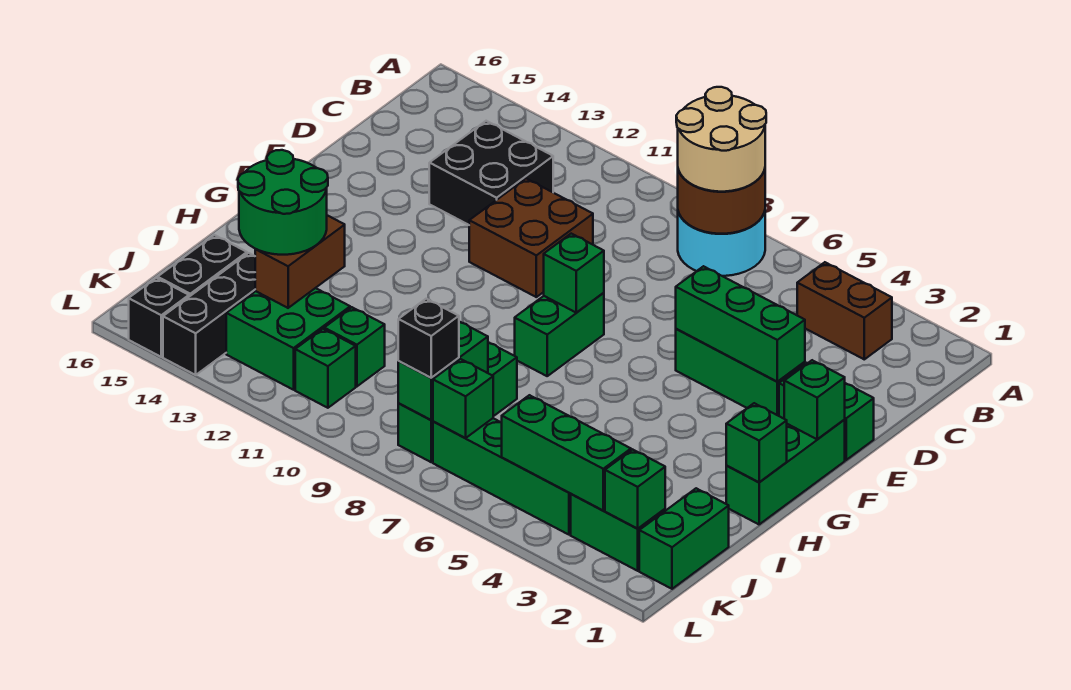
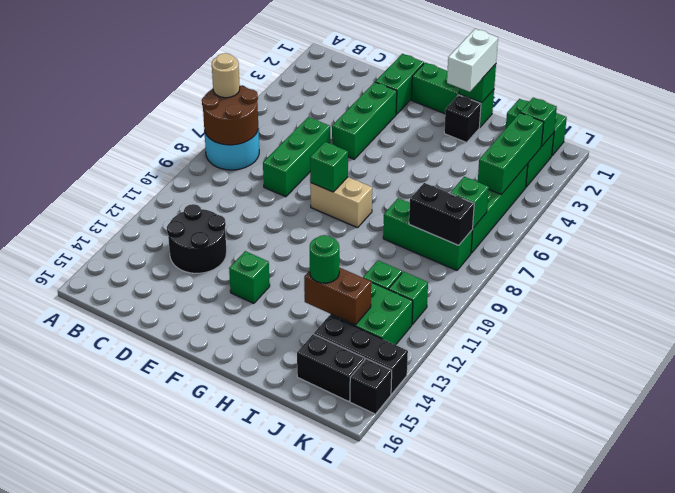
tan round brick A7:B8 level 3 -> tan round brick A7 level 3
brown brick B3:B4 level 1 -> none
black brick C12:D13 level 1 -> black round brick C12:D13 level 1
brown brick D10:E11 level 1 -> none
green brick E3:E5 level 2 -> green brick D6:D8 level 1
green brick F1 level 2 -> green brick F13 level 1
green brick F8:G8 level 1 -> tan brick F8:G8 level 1
none -> white brick H1:H2 level 3
green round brick I13:J14 level 3 -> green round brick I13 level 3
green brick J8:K8 level 2 -> black brick J8:K8 level 2
black brick K8 level 3 -> black brick H2 level 1

